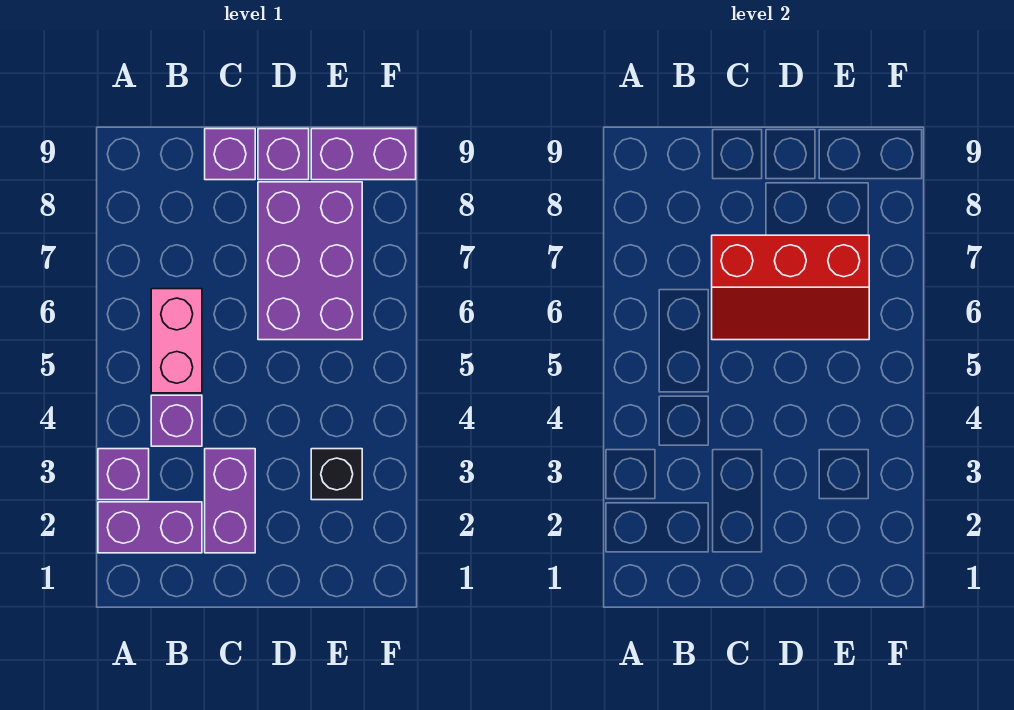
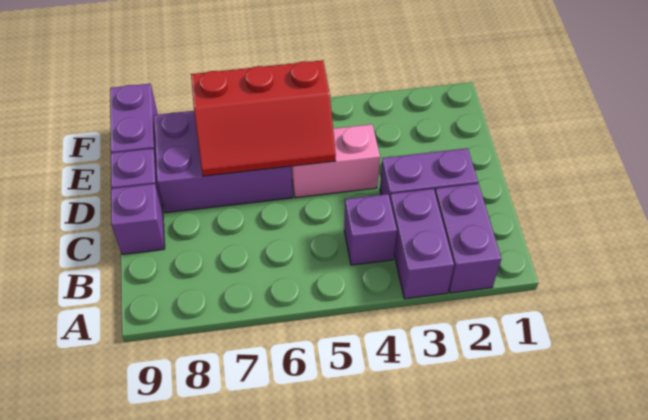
purple brick A3 level 1 -> purple brick A3:B3 level 1
pink brick B5:B6 level 1 -> pink brick D4:D5 level 1
red slope C6:E7 level 2 top 7 -> red slope D5:E7 level 2 top E
black brick E3 level 1 -> none

